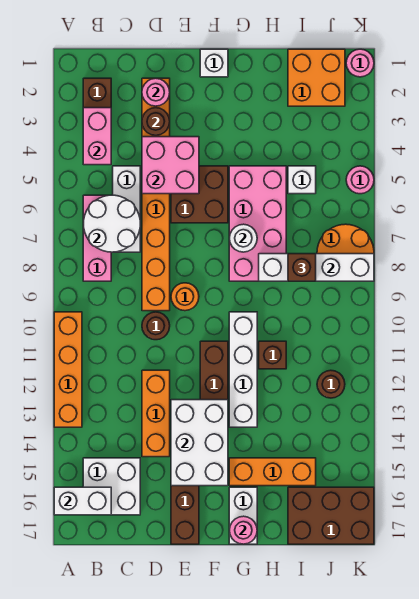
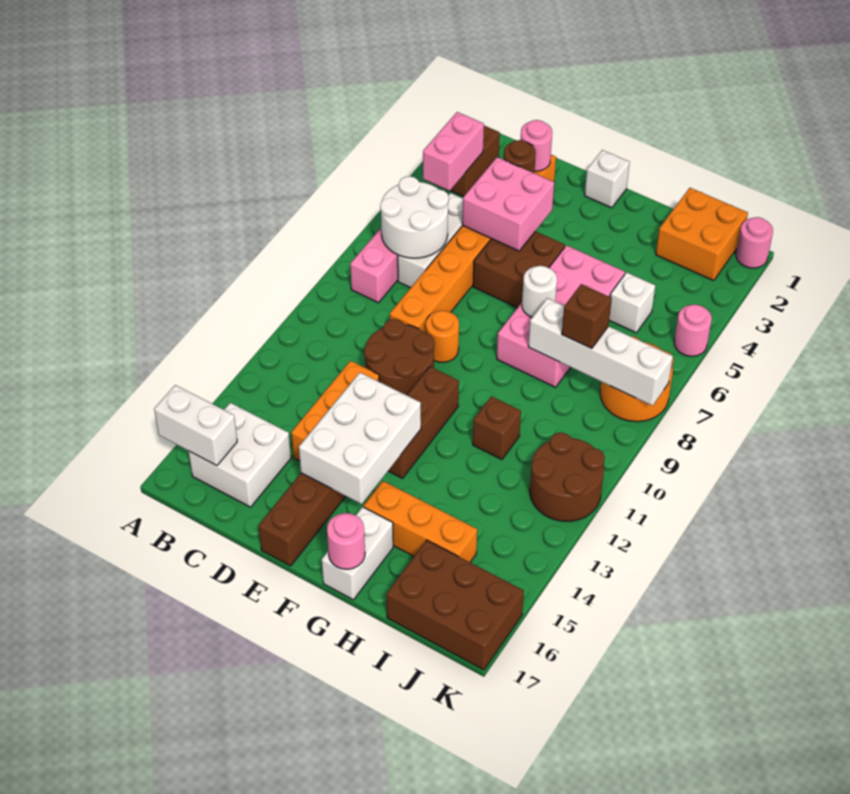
orange brick A10:A13 level 1 -> none
brown round brick D10 level 1 -> brown round brick D10:E11 level 1
white brick G10:G13 level 1 -> none
brown round brick J12 level 1 -> brown round brick J11:K12 level 1

